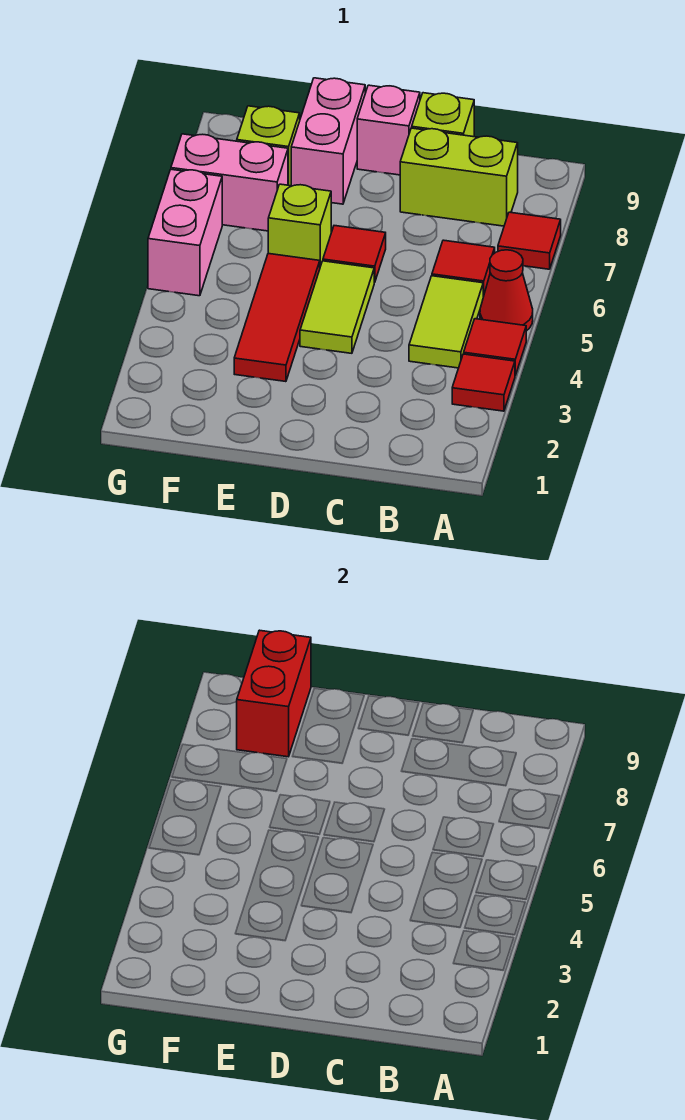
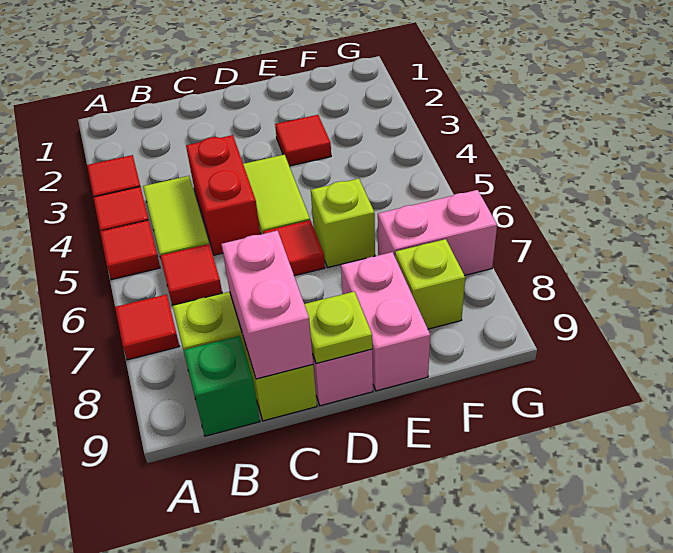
red cone A5 level 1 -> red tile A5 level 1
none -> green brick B9 level 1
none -> lime plate D9 level 2
red tile E3:E5 level 1 -> red tile E3 level 1
red brick F8:F9 level 2 -> red brick C4:C5 level 1
pink brick G5:G6 level 1 -> pink brick C8:C9 level 2

